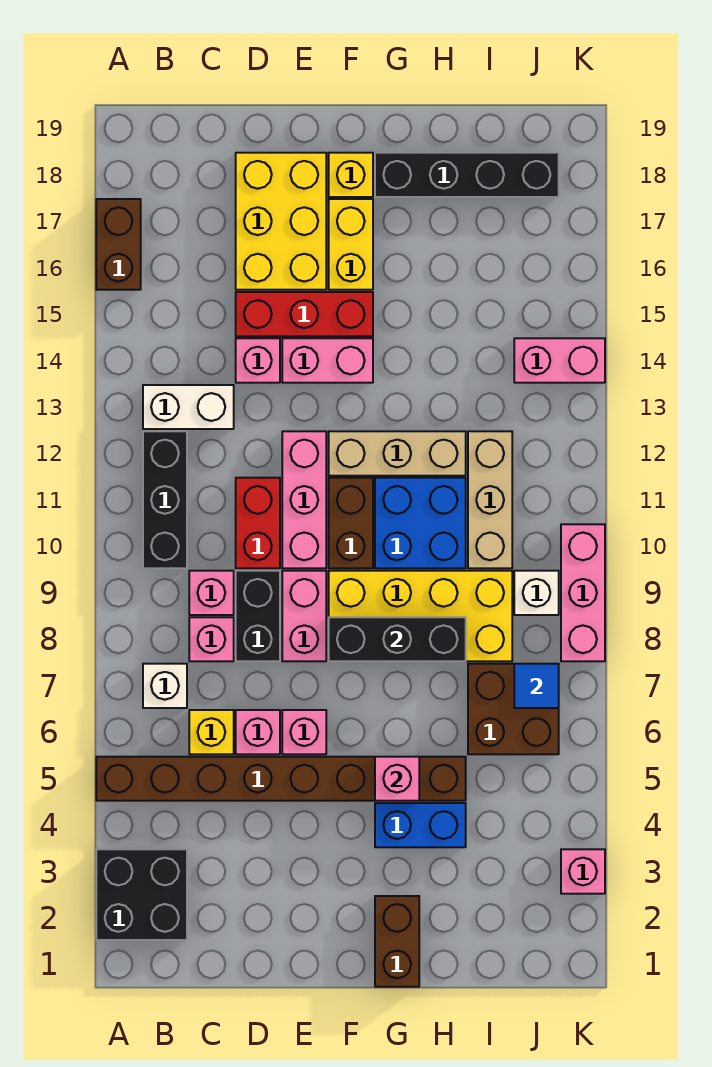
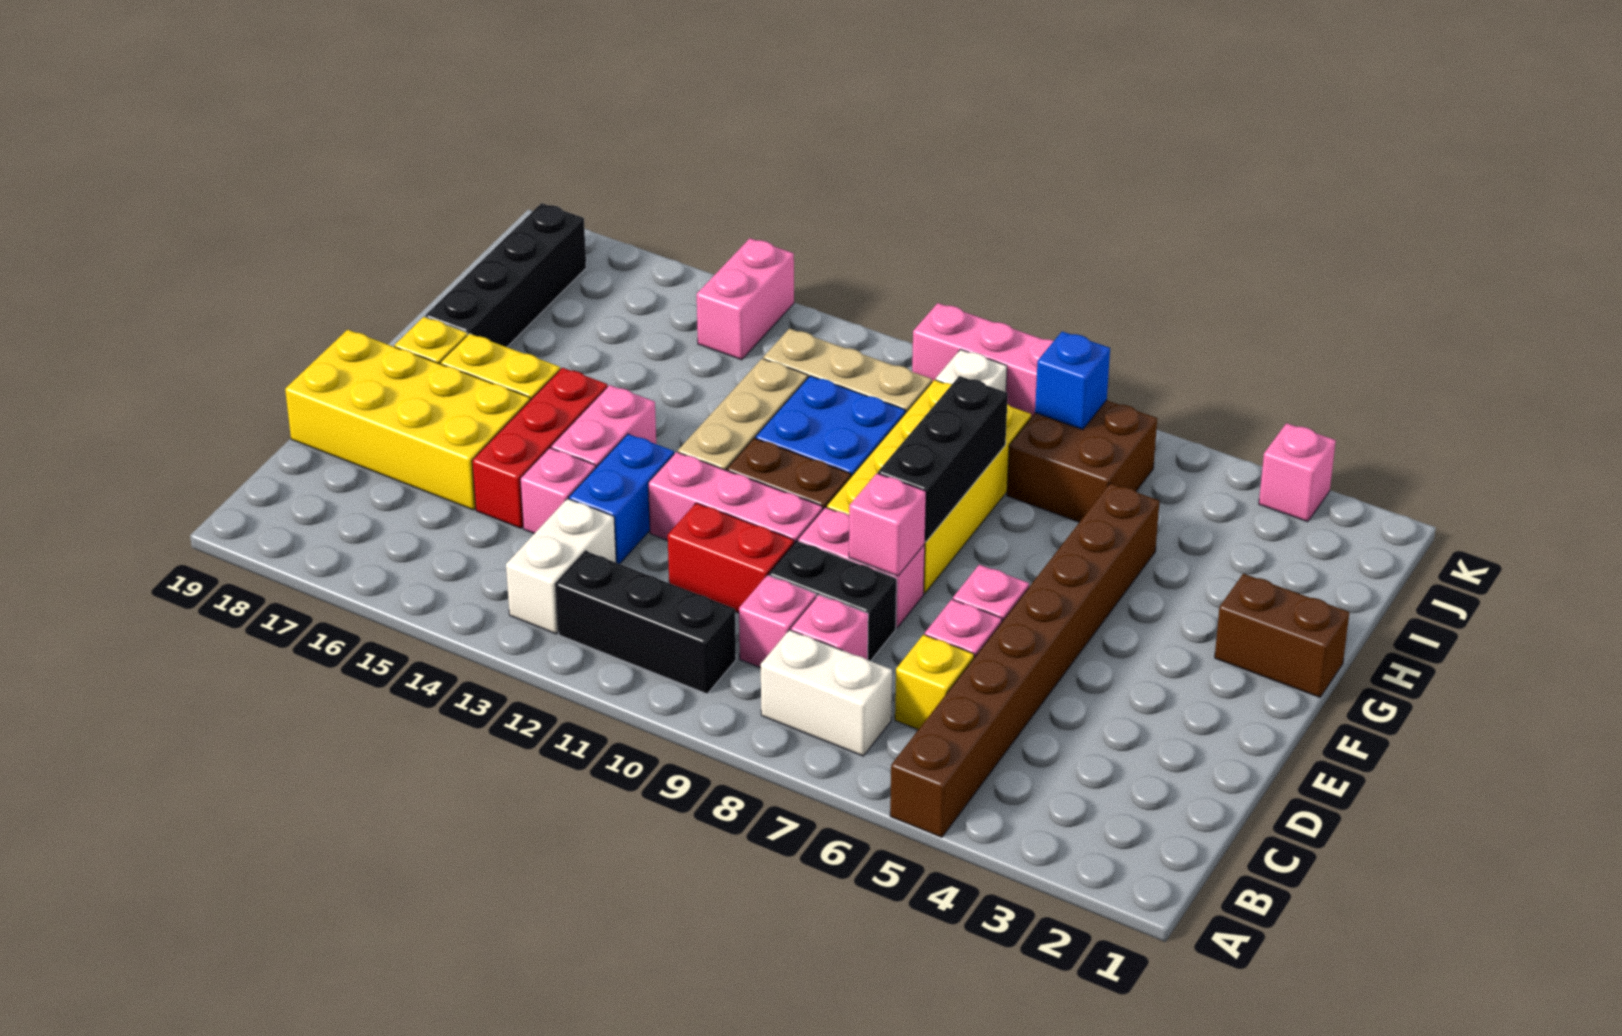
black brick A2:B3 level 1 -> none
brown brick A16:A17 level 1 -> none
white brick B7 level 1 -> white brick B7:B8 level 1
yellow brick D16:E18 level 1 -> yellow brick D16:E19 level 1
blue brick G4:H4 level 1 -> blue brick D13:E13 level 1
pink brick G5 level 2 -> pink brick E8 level 2
blue tile J7 level 2 -> blue brick J7 level 2

